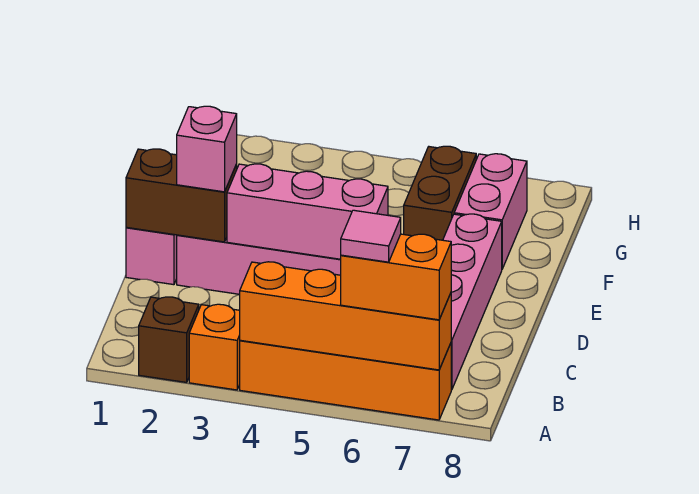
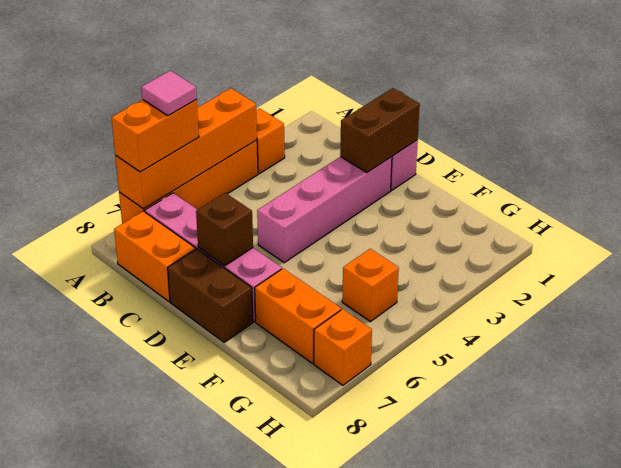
brown brick A2 level 1 -> brown brick D7 level 2
none -> orange brick B8:C8 level 1
pink brick D2 level 3 -> none
pink brick D3:D5 level 2 -> none
brown brick F6:G6 level 1 -> brown brick D8:E8 level 1
pink brick F7:G7 level 1 -> orange brick F7:G7 level 1
none -> orange brick G5 level 1
none -> orange brick H7 level 1

